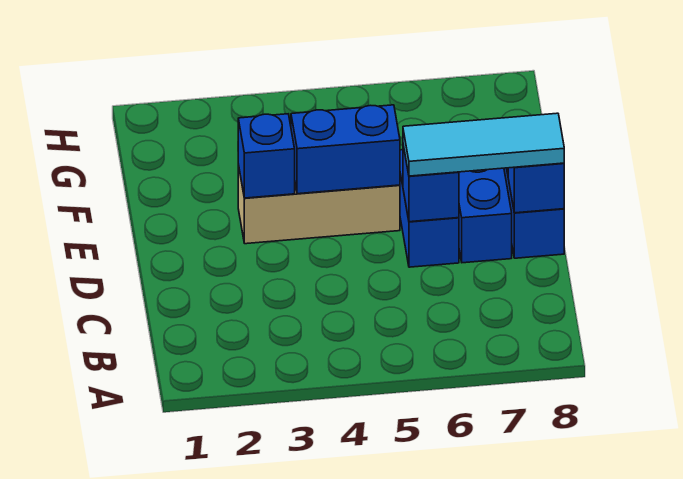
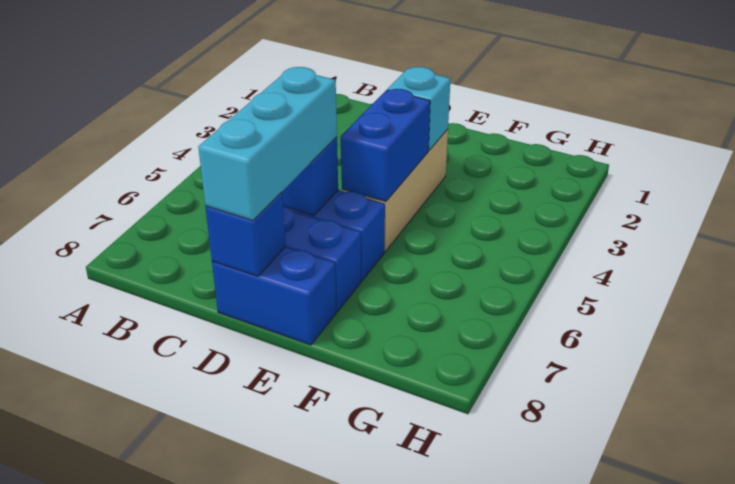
cyan tile D6:D8 level 3 -> cyan brick D6:D8 level 3
blue brick E3 level 2 -> cyan brick E3 level 2

